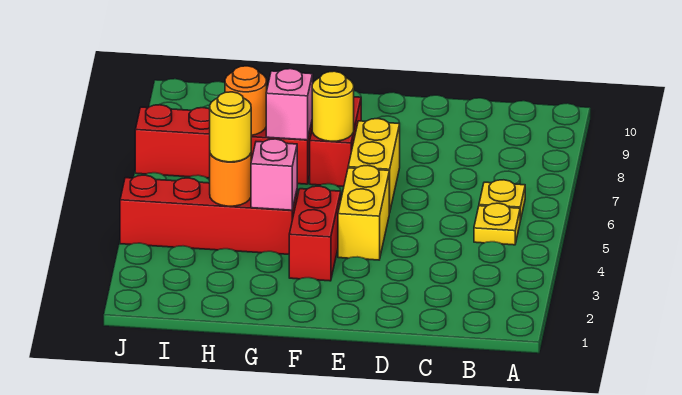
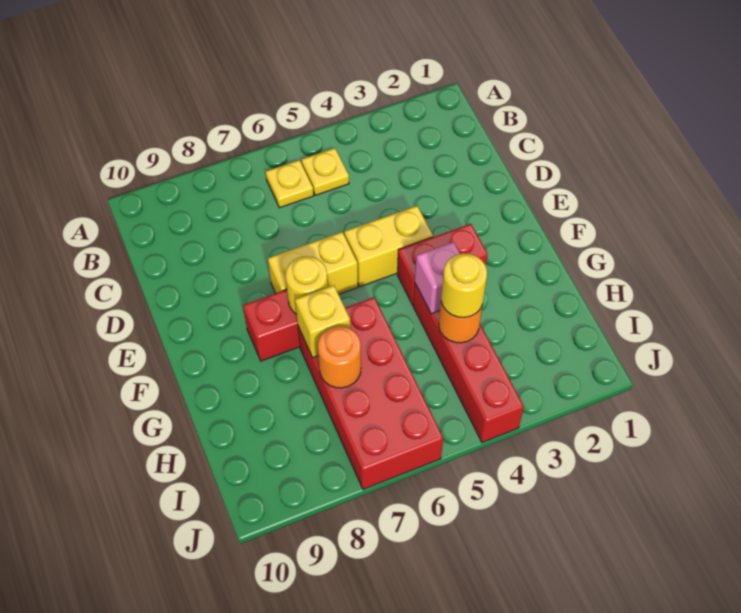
red brick G7:J7 level 1 -> red brick G6:J7 level 1
pink brick G7 level 2 -> yellow brick G7 level 2

